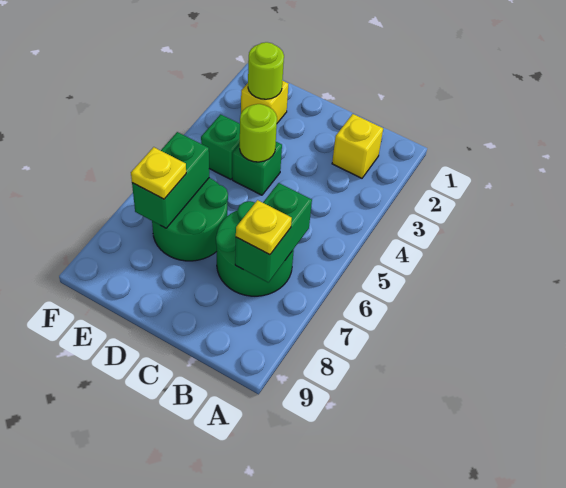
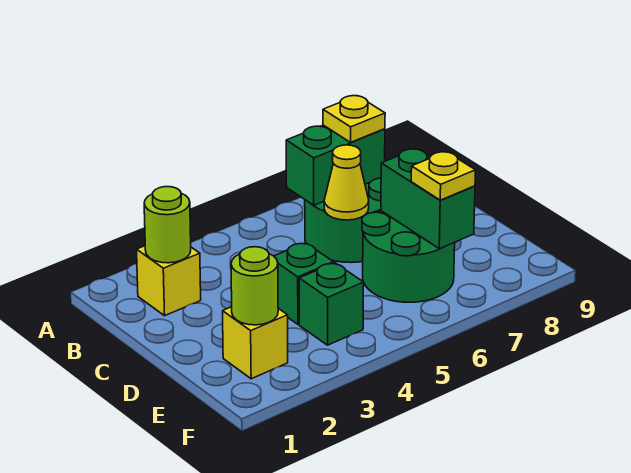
none -> yellow cone C6 level 2
lime round brick D4 level 2 -> lime round brick B2 level 2
green brick E6:E7 level 2 -> green brick D7:E7 level 2

